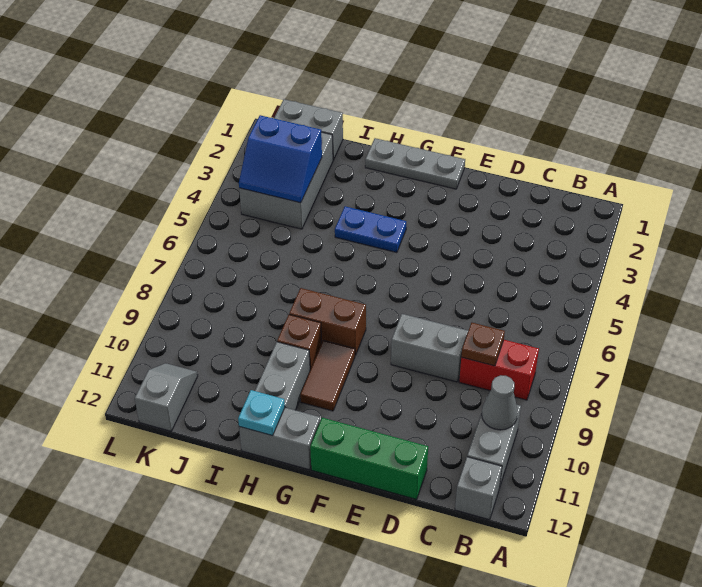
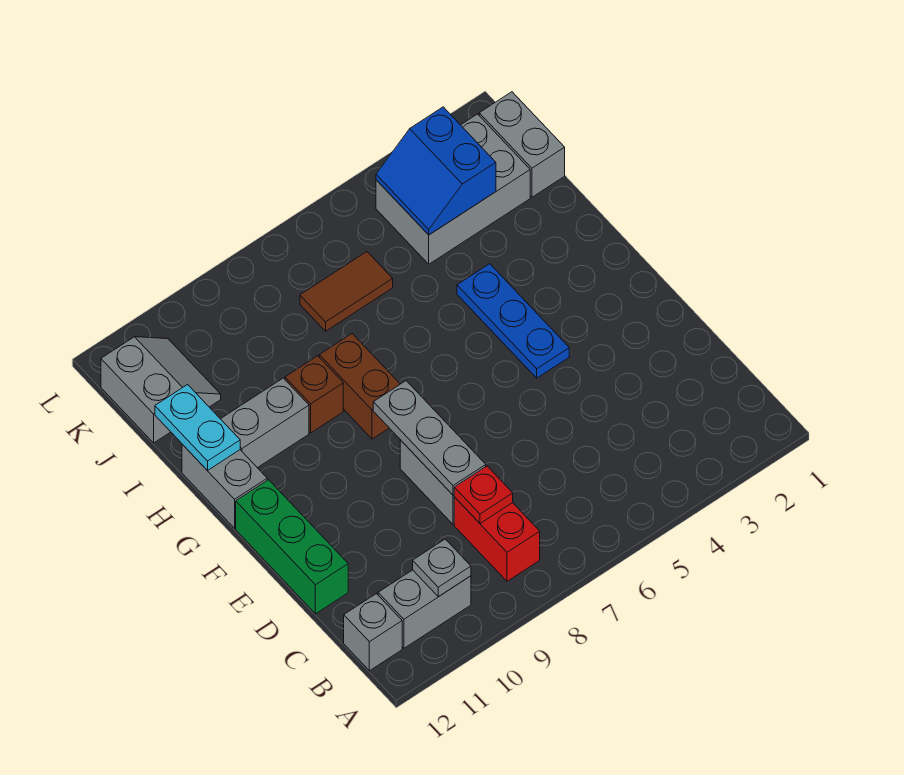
grey cone B10 level 2 -> grey plate B10 level 2
brown plate C8 level 2 -> red plate C8 level 2
grey plate F1:H1 level 1 -> grey plate D8:F8 level 2
blue plate G4:H4 level 1 -> blue plate F4:H4 level 1
brown tile G9:G10 level 1 -> brown tile J6:J7 level 1
cyan plate H12 level 2 -> cyan plate H12:I12 level 2
grey slope K11:K12 level 1 top 12 -> grey slope J11:K12 level 1 top 12

